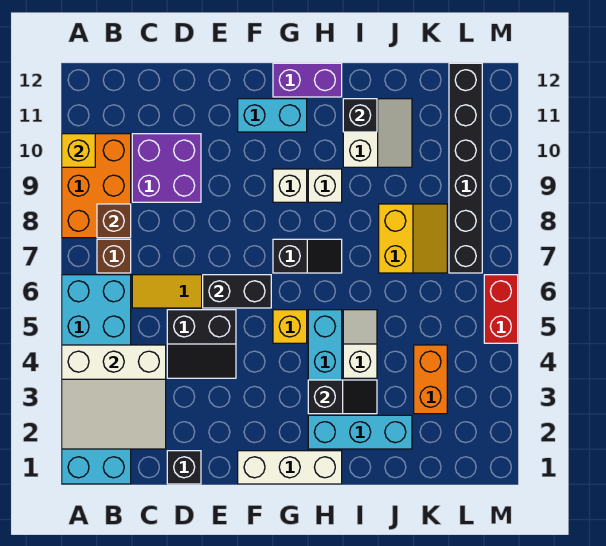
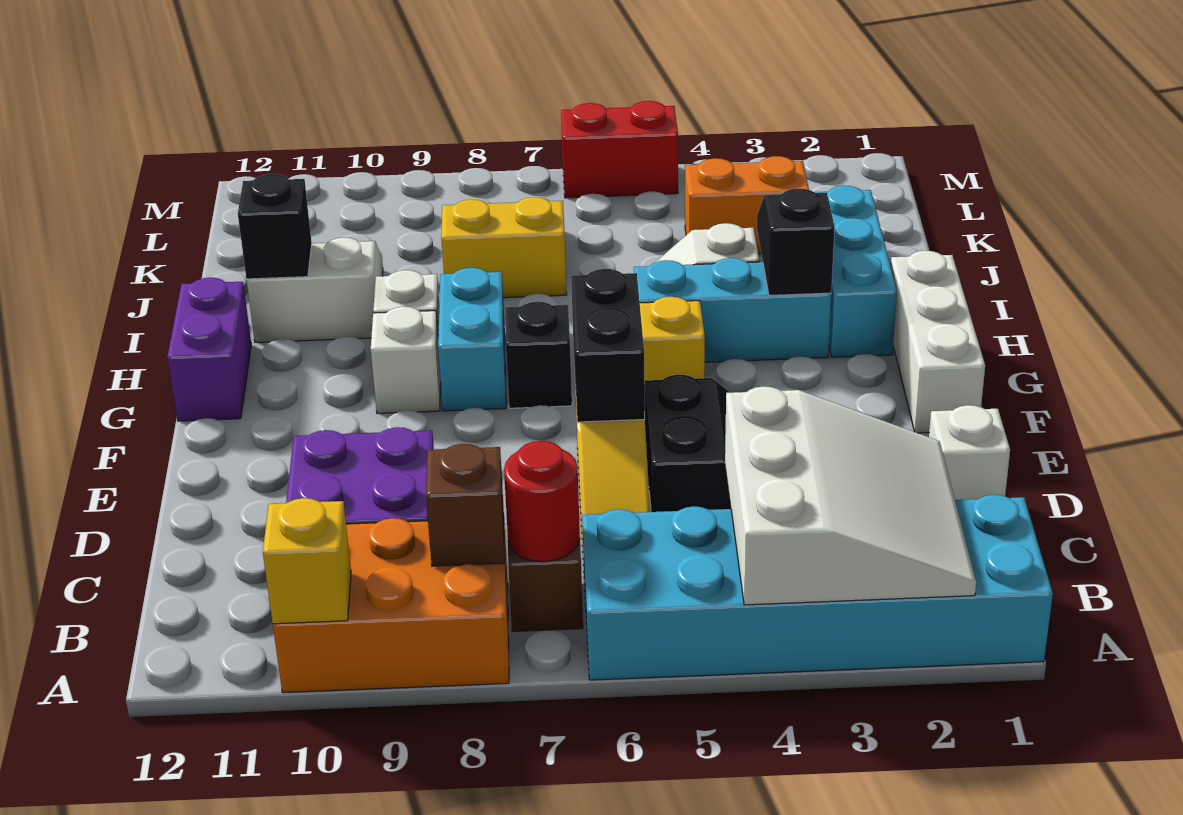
none -> red round brick B7 level 2
black brick D1 level 1 -> white brick D1 level 1
cyan brick F11:G11 level 1 -> cyan brick G8:H8 level 1
black brick L7:L12 level 1 -> none

